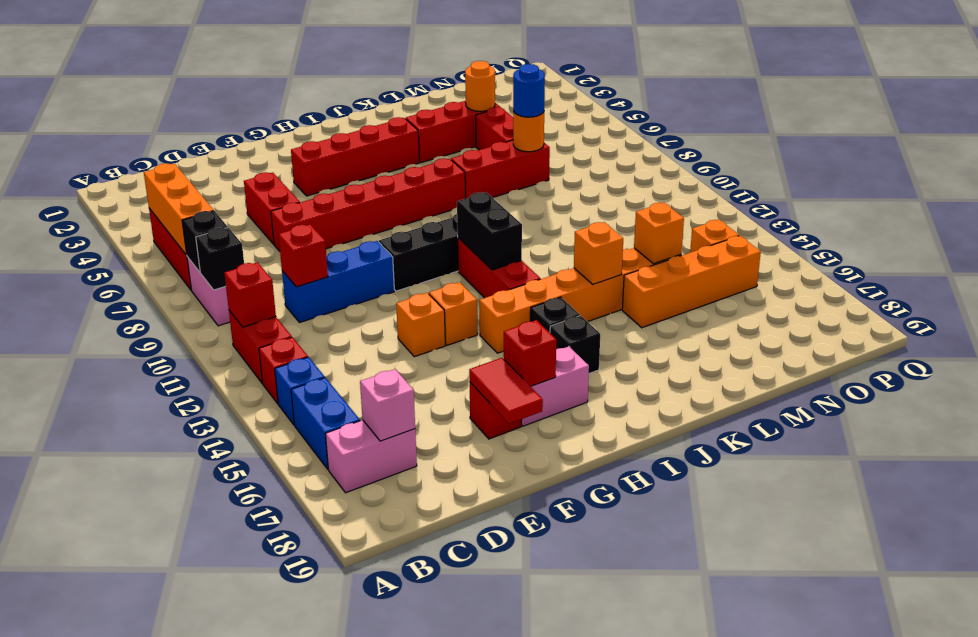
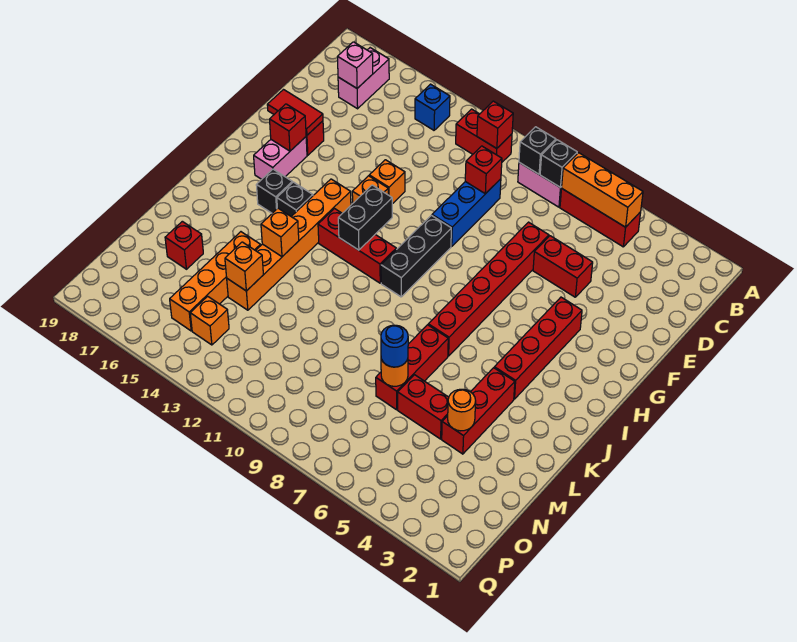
red brick B13 level 1 -> red brick M17 level 1
blue brick B15:B16 level 1 -> none
black brick I11:I12 level 2 -> black brick H12:I12 level 2

